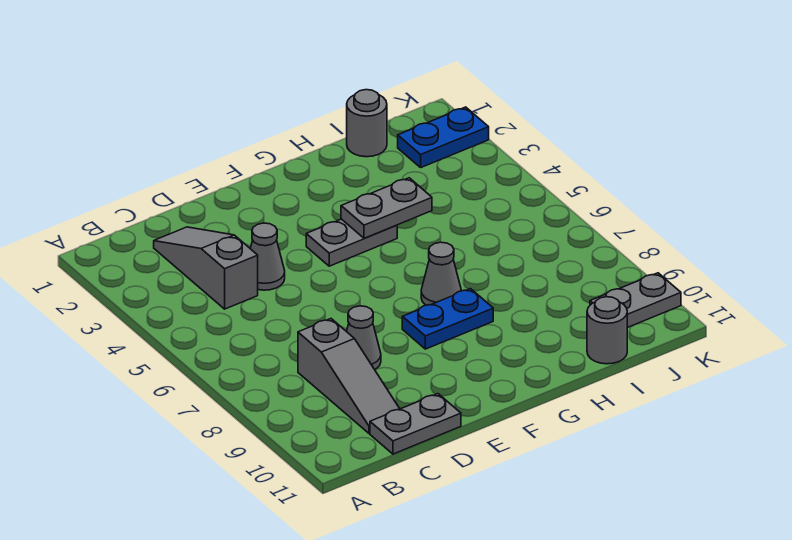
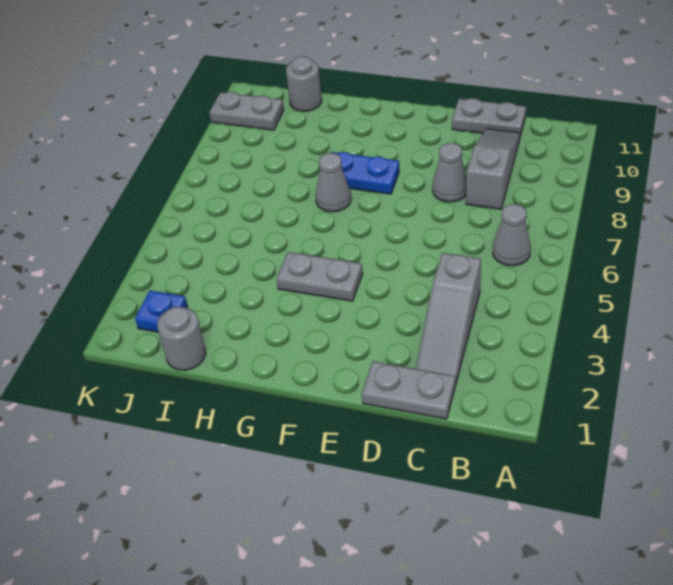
grey cone D4 level 1 -> grey cone B6 level 1
grey plate G4:H4 level 2 -> grey plate C1:D1 level 1
blue plate J2:K2 level 1 -> blue plate J2 level 1

